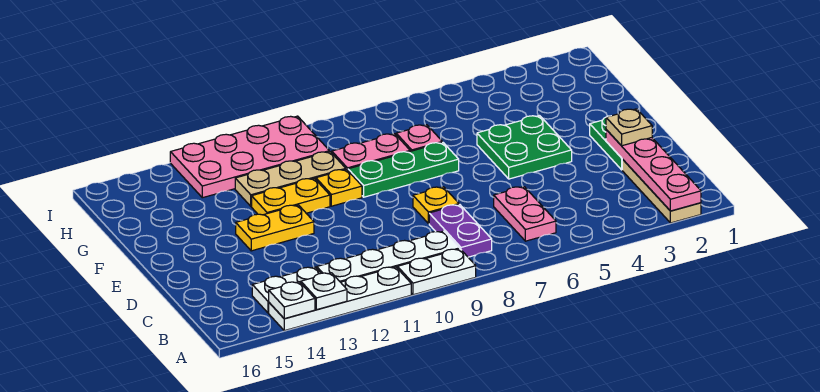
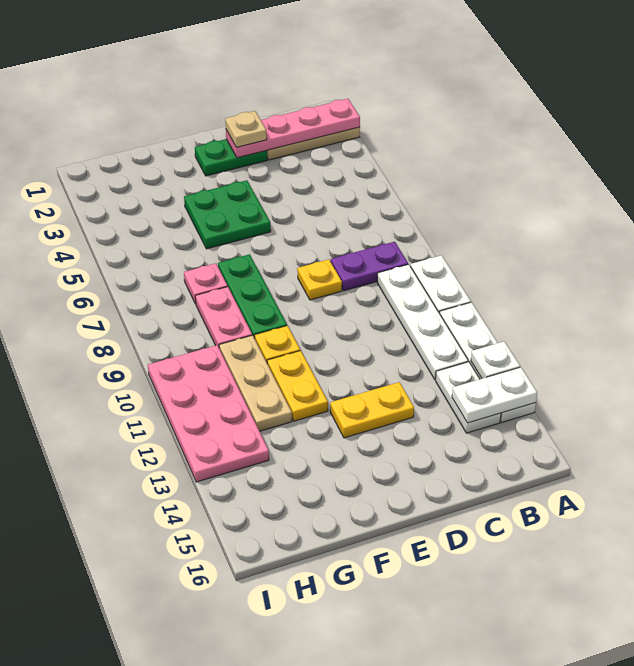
white plate A14 level 2 -> white plate A14:B14 level 2
pink plate B6:C6 level 1 -> none
yellow plate E12:E13 level 1 -> yellow plate D13:E13 level 1

